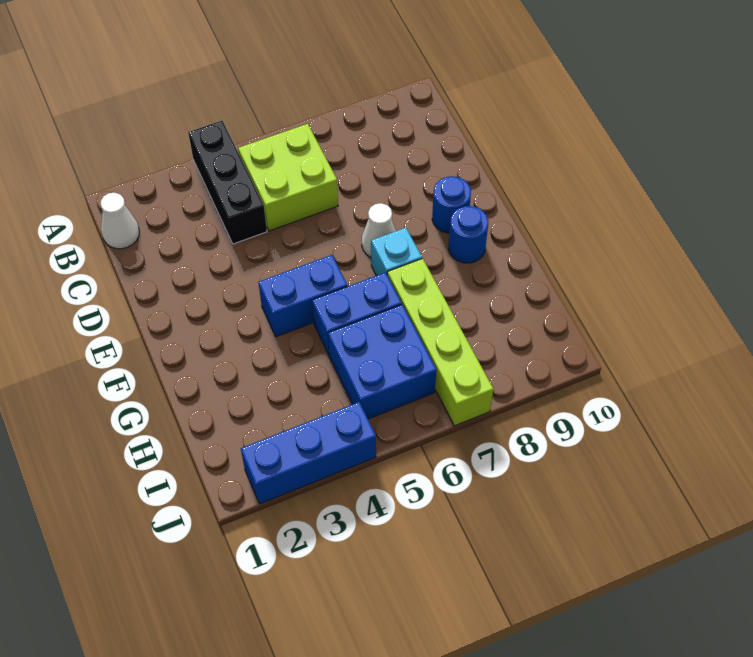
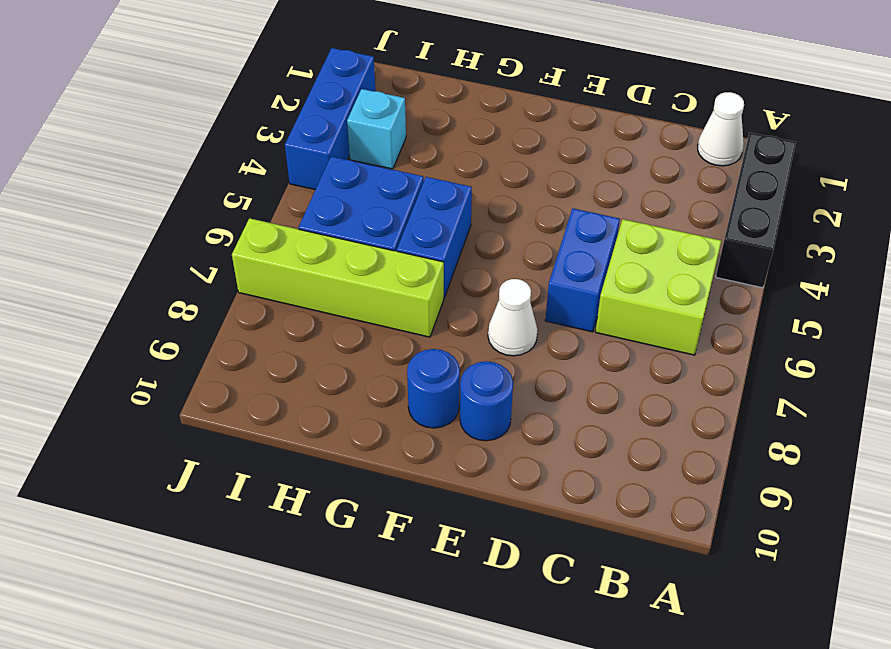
black brick A4:C4 level 1 -> black brick A2:A4 level 1
blue brick F4:F5 level 1 -> blue brick D5:D6 level 1
cyan brick F7 level 1 -> cyan brick I3 level 1

